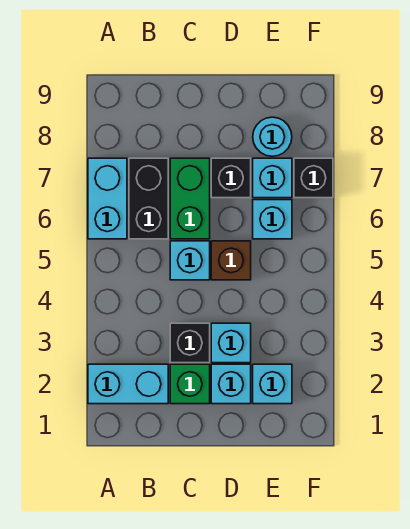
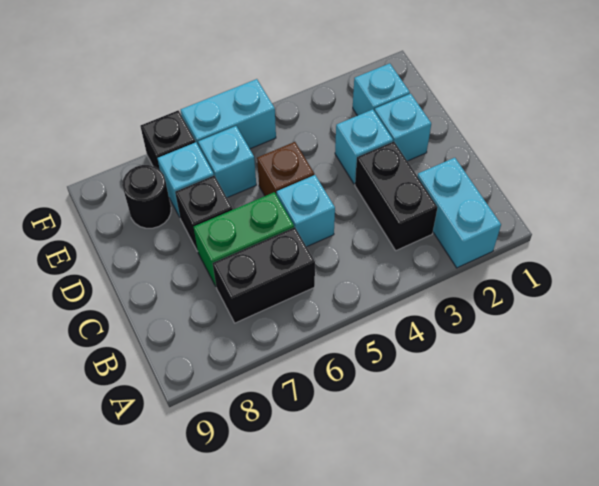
cyan brick A6:A7 level 1 -> cyan brick F5:F6 level 1
green brick C2 level 1 -> none
black brick C3 level 1 -> black brick B3:C3 level 1
cyan round brick E8 level 1 -> black round brick E8 level 1

